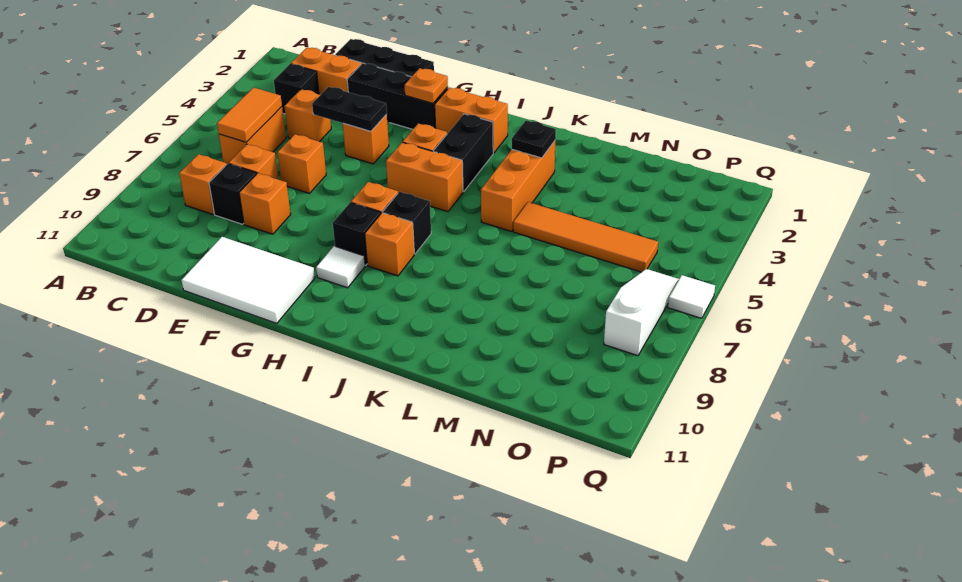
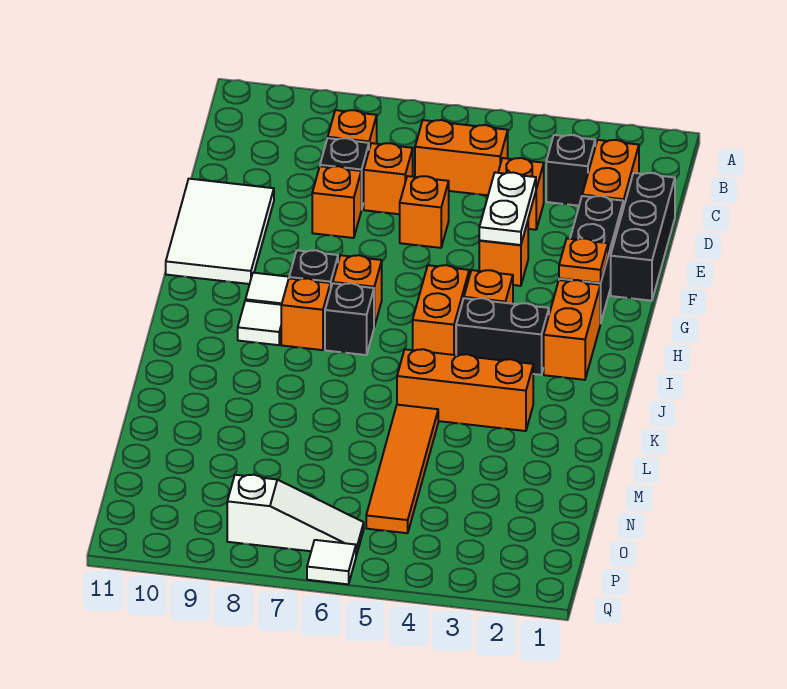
orange tile C5:C6 level 2 -> none
black plate E4:F4 level 2 -> white plate E4:F4 level 2
none -> white tile I9 level 1
black plate K3 level 2 -> none

